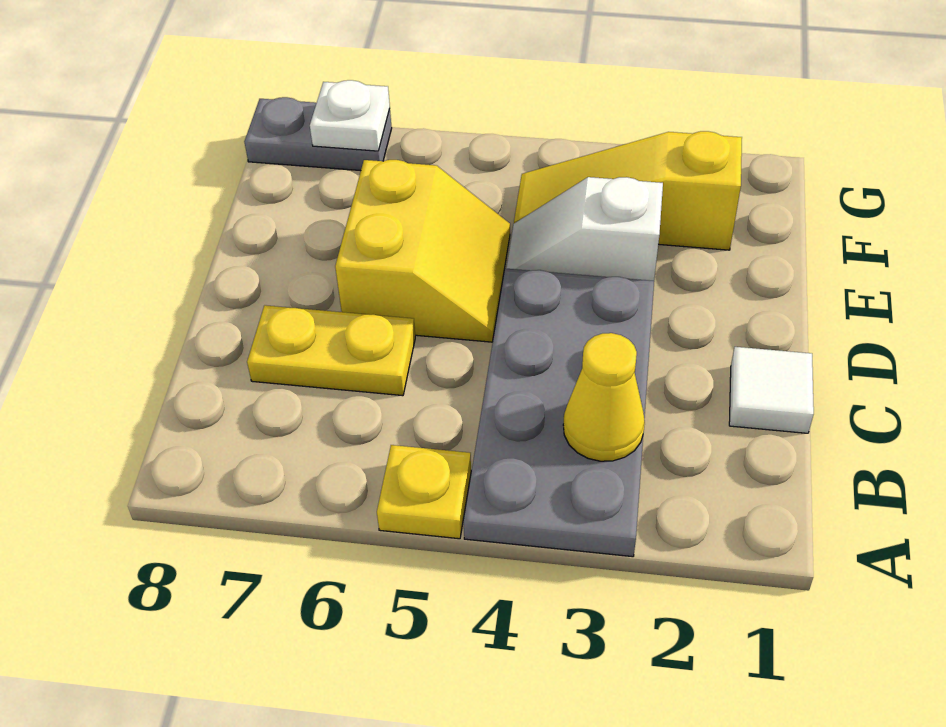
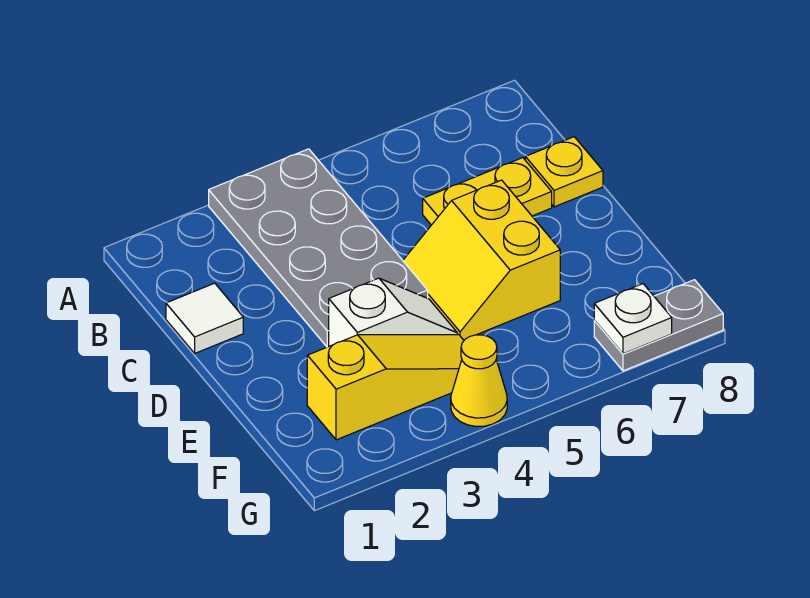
yellow plate A5 level 1 -> yellow plate C8 level 1
yellow cone B3 level 2 -> yellow cone G4 level 1

